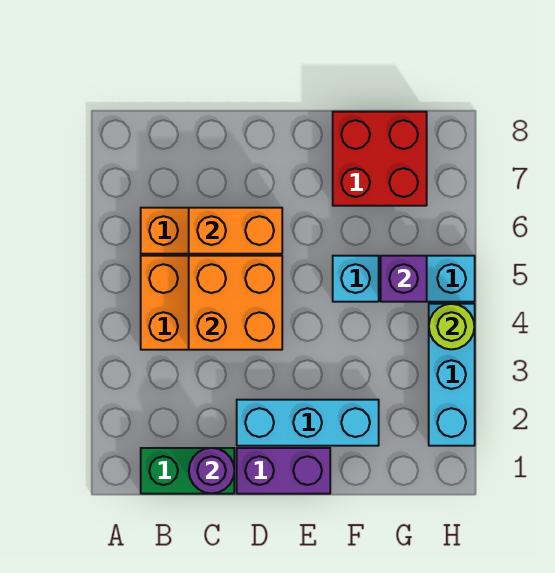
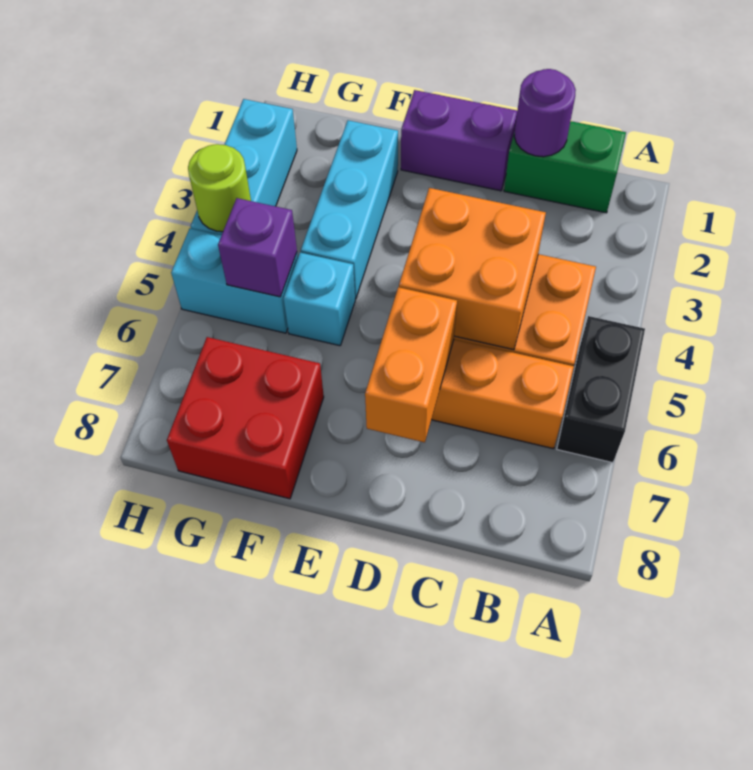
none -> black brick A5:A6 level 1
orange brick C6:D6 level 2 -> orange brick D6:D7 level 2
cyan brick D2:F2 level 1 -> cyan brick F2:F4 level 1

